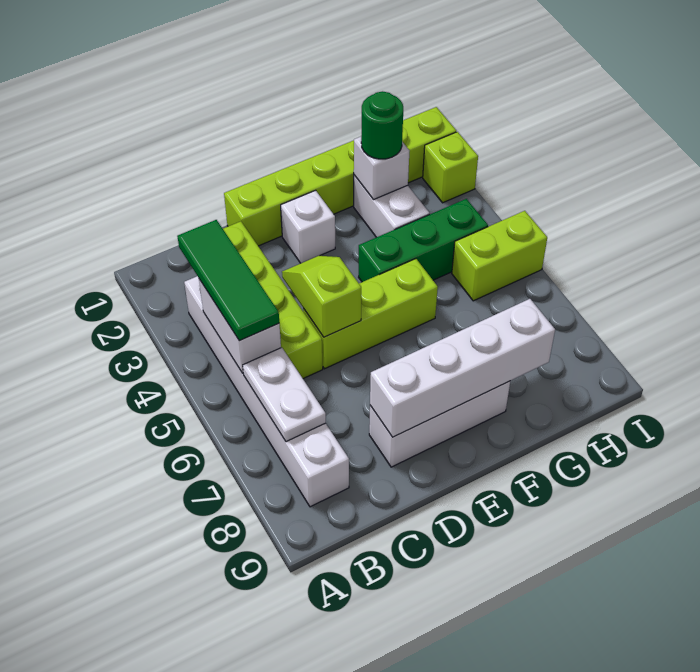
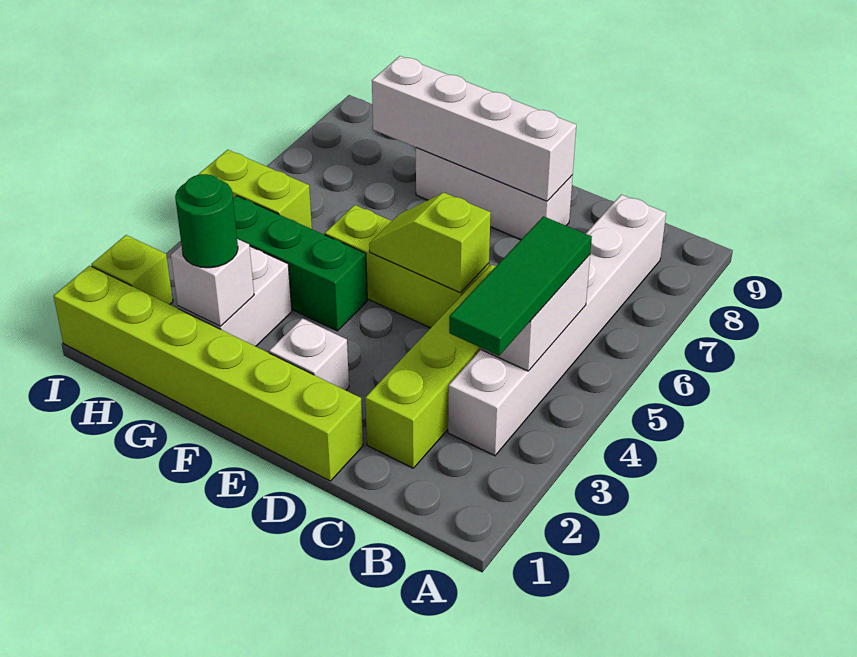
white plate B6:B7 level 2 -> none
lime slope D4:D5 level 2 top 5 -> lime slope D5:E5 level 2 top D

